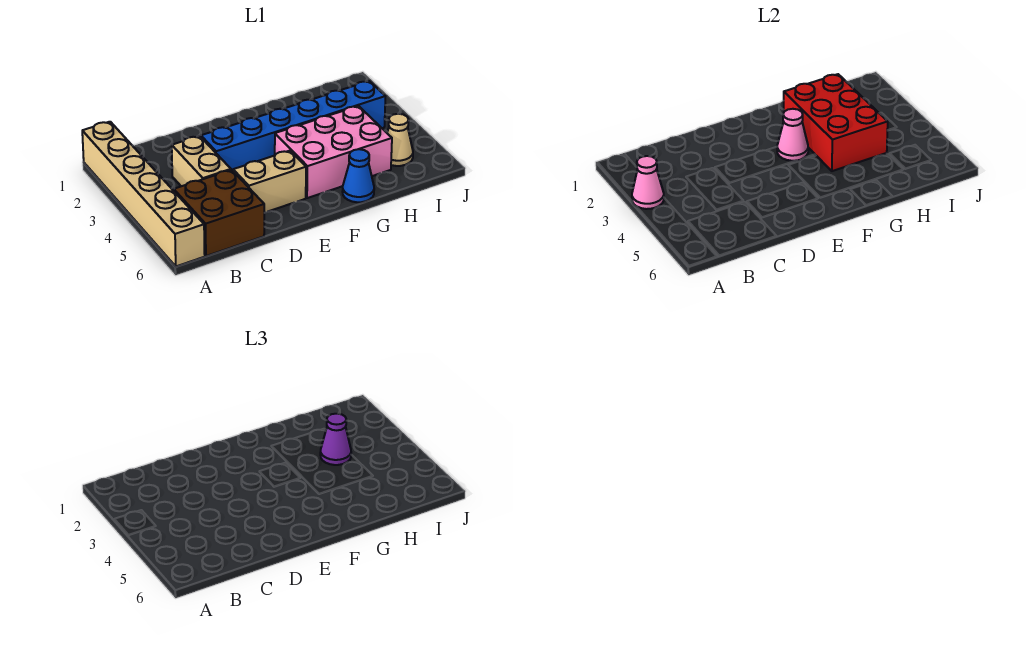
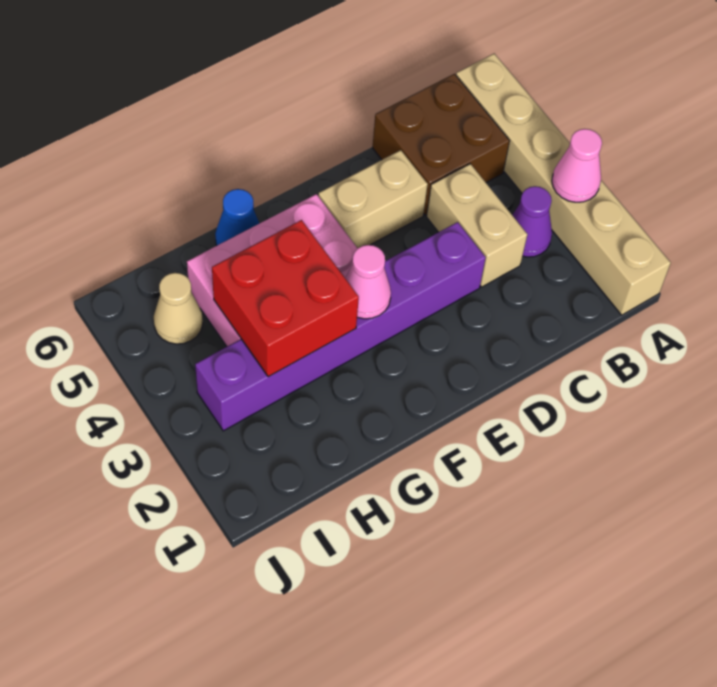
blue brick D3:I3 level 1 -> purple brick D3:I3 level 1
red brick G2:H4 level 2 -> red brick G3:H4 level 2
purple cone H3 level 3 -> purple cone B3 level 1

